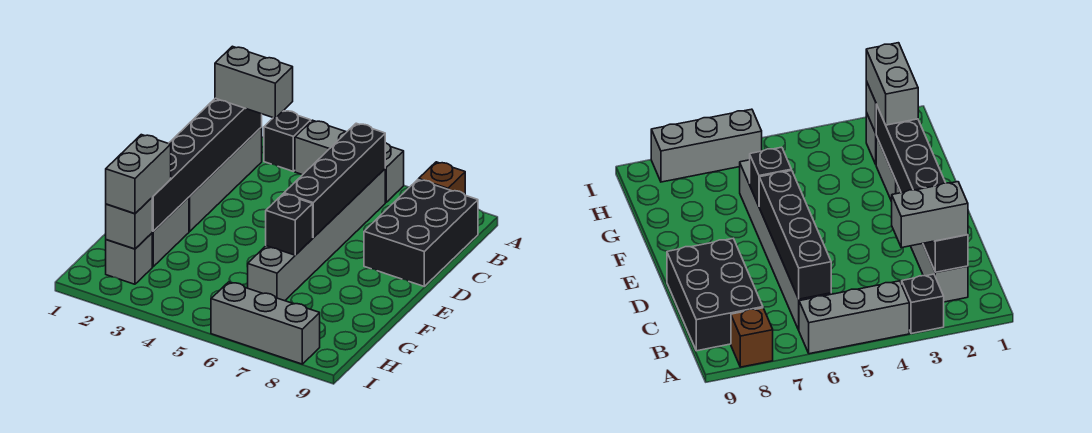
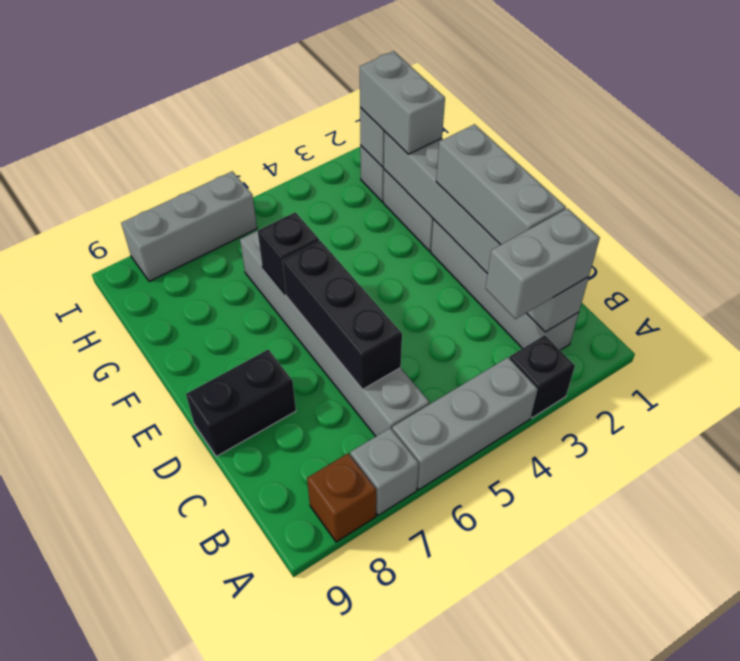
none -> grey brick A7 level 1
black brick B2:G2 level 2 -> grey brick B2:G2 level 2
black brick B6:E6 level 2 -> black brick C6:E6 level 2
black brick B8:D9 level 1 -> black brick D8:D9 level 1
none -> grey brick C2:E2 level 3

